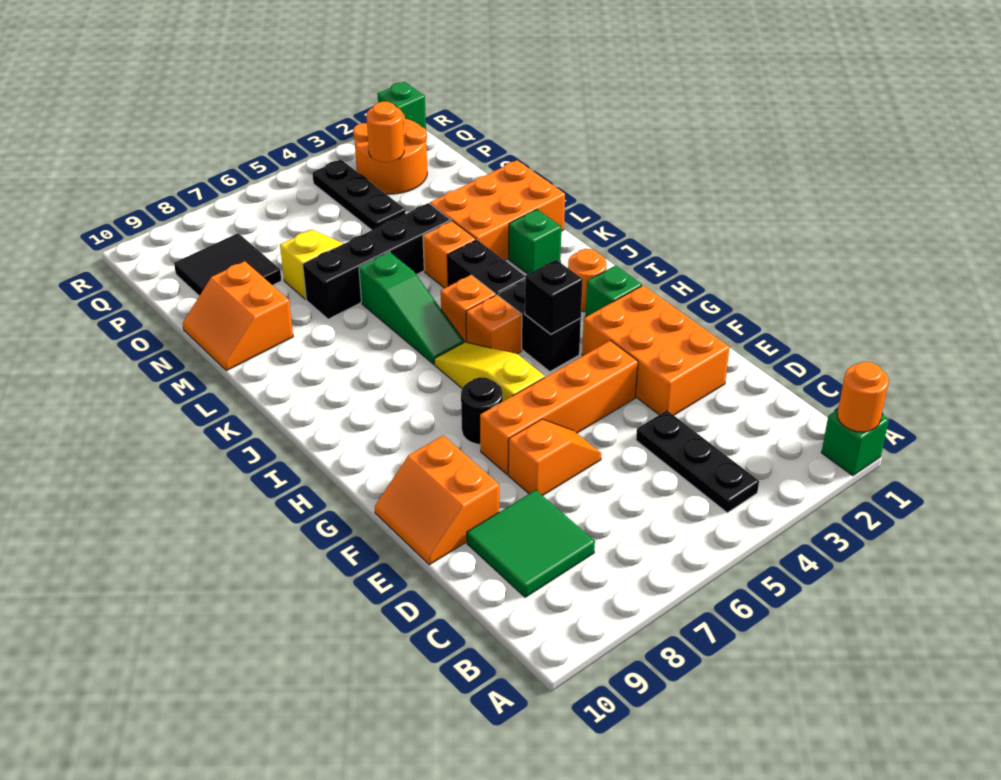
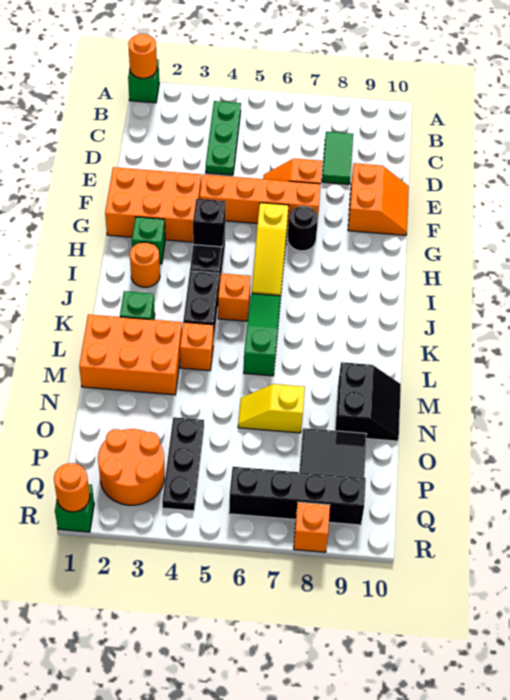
black plate B4:D4 level 1 -> green plate B4:D4 level 1
green tile C8:D9 level 1 -> green tile C8:D8 level 1
orange brick E2:G3 level 1 -> orange brick F1:G3 level 1
orange brick I5 level 1 -> orange brick R8 level 1
black brick M4:M7 level 1 -> black brick Q6:Q9 level 1
orange slope M9:N10 level 1 top 9 -> black slope M9:N10 level 1 top 9
orange round brick P3 level 2 -> orange round brick R1 level 2

